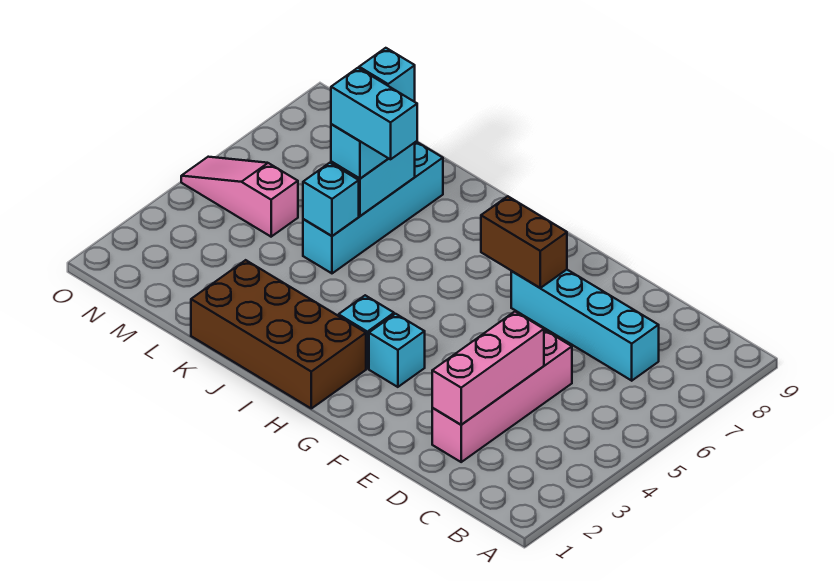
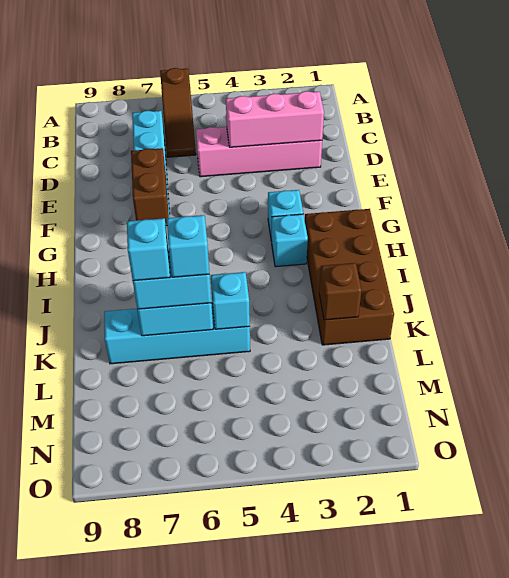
none -> brown slope A6:C6 level 1 top A
cyan brick J6:K6 level 4 -> cyan brick K6 level 4
none -> brown brick K2 level 2
pink slope M5:O5 level 1 top M -> none

